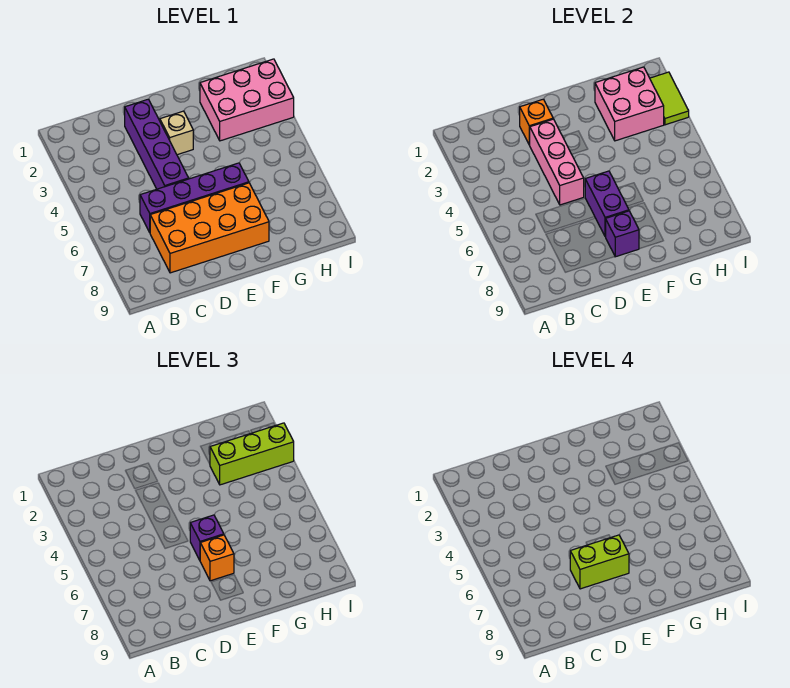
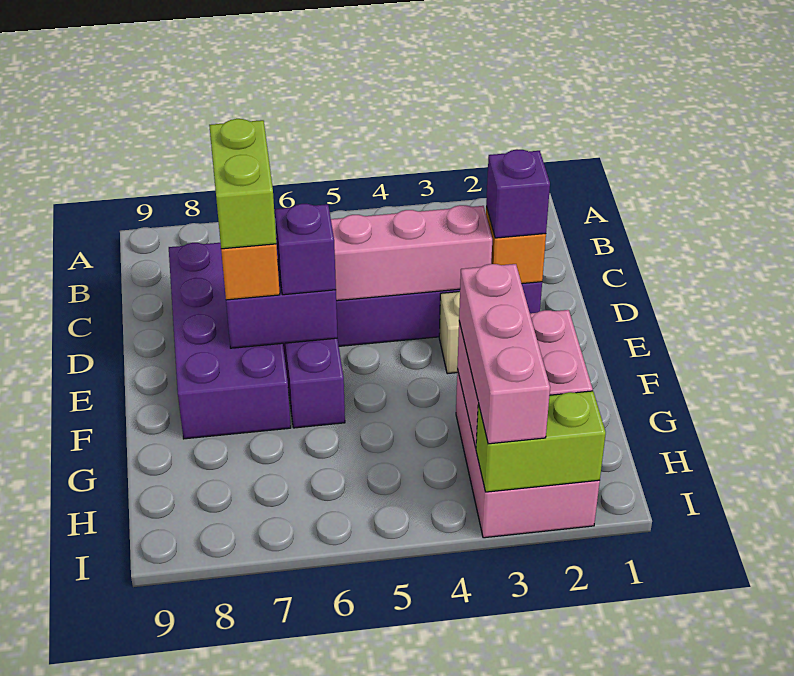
orange brick C7:F8 level 1 -> purple brick C7:F8 level 1
purple brick E8 level 2 -> purple brick D2 level 3
lime brick G3:I3 level 3 -> pink brick G3:I3 level 3
lime tile I2:I3 level 2 -> lime brick I2:I3 level 2

